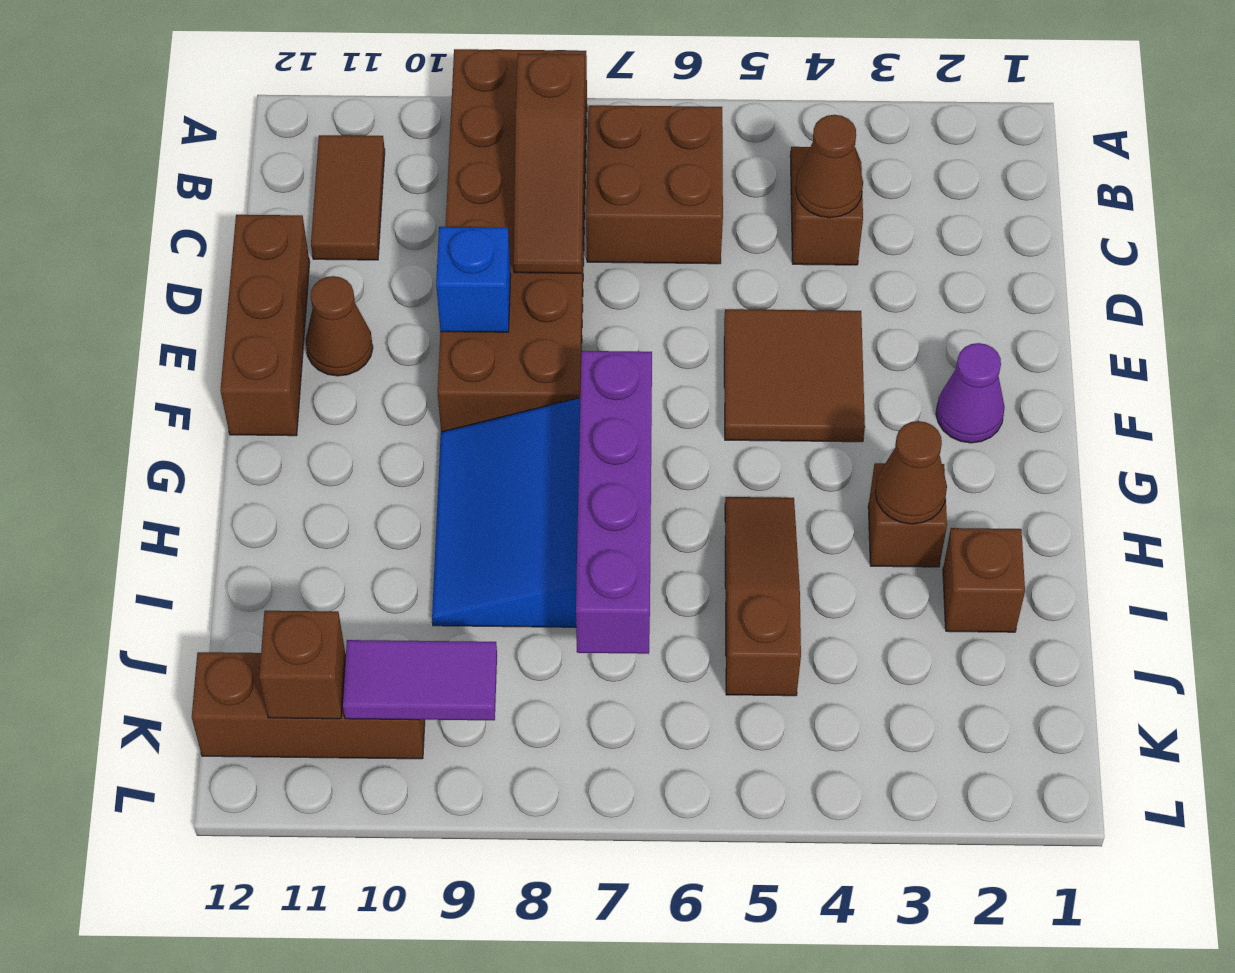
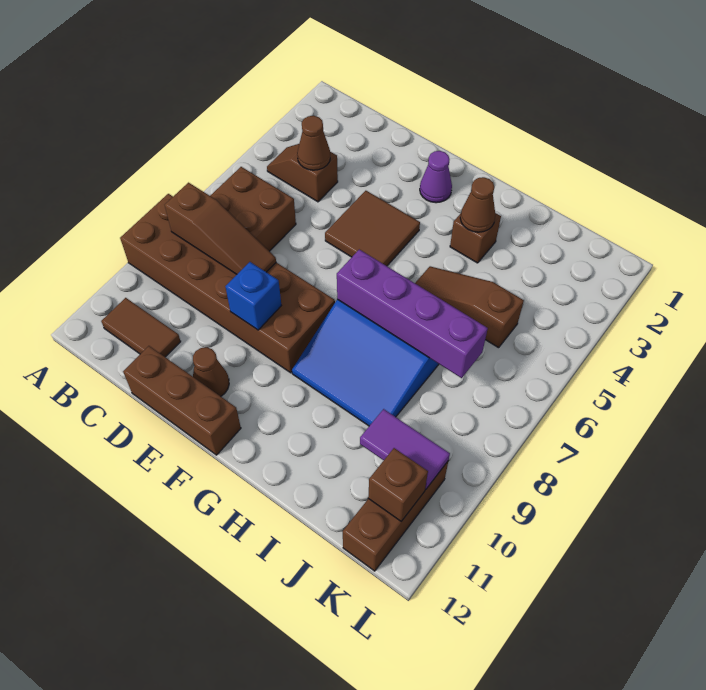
brown brick I2 level 1 -> none
purple tile K9:K10 level 2 -> purple tile J10:K10 level 2

